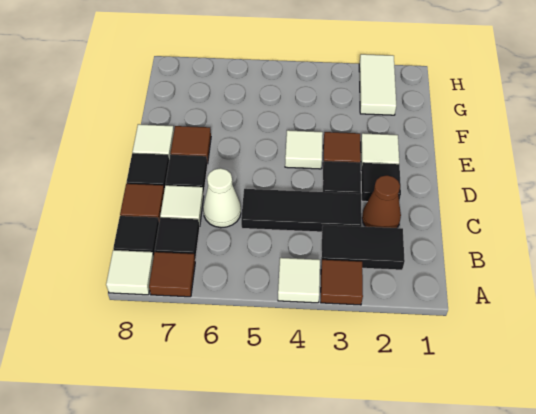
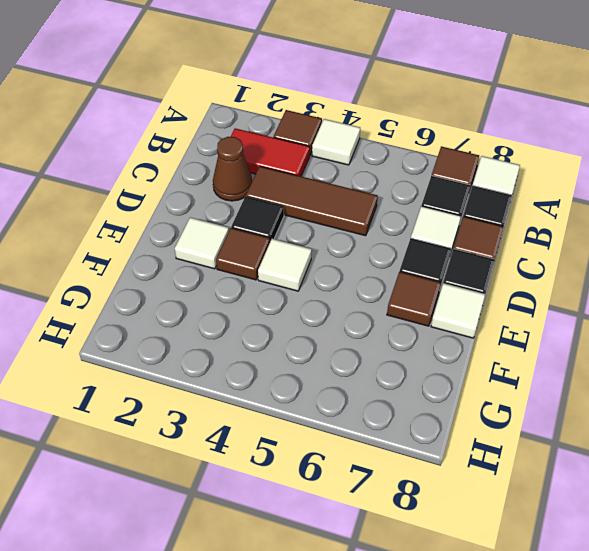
black tile B2:B3 level 1 -> red tile B2:B3 level 1
black tile C3:C5 level 1 -> brown tile C3:C5 level 1
white cone C6 level 1 -> none
black tile D2 level 1 -> none
white tile G2:H2 level 1 -> none

